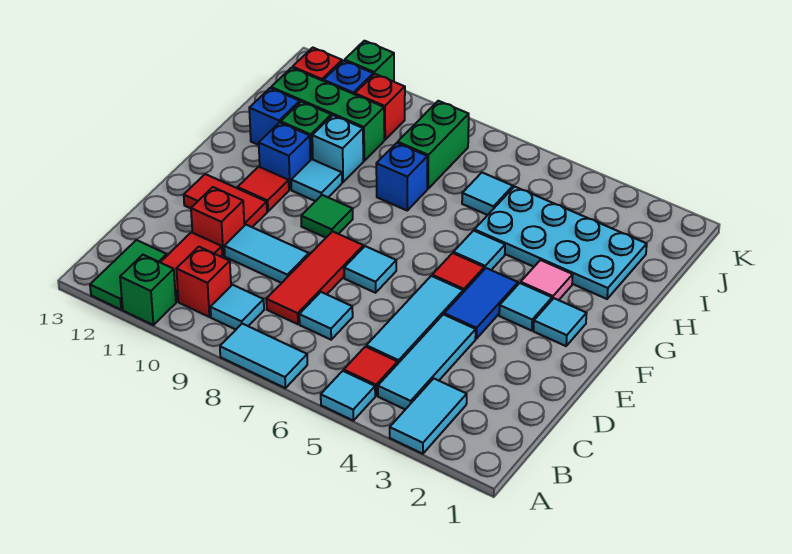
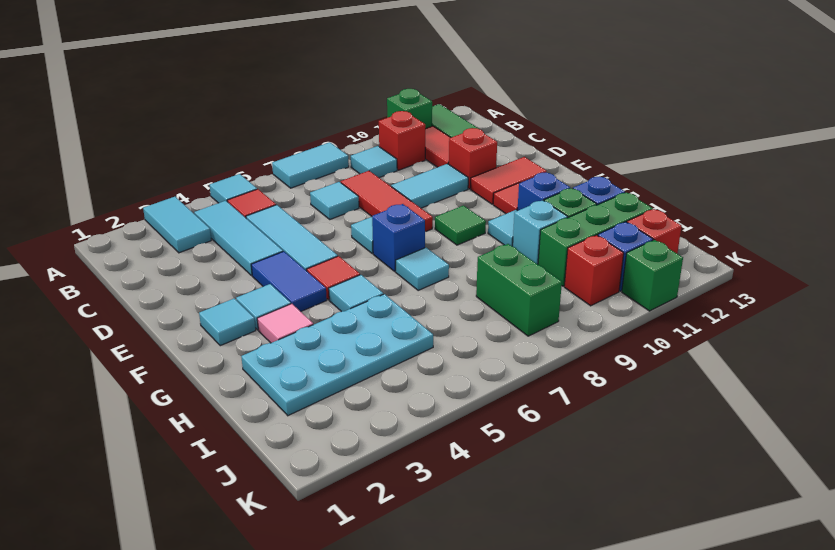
blue brick H8 level 1 -> blue brick F7 level 1
cyan tile I6 level 1 -> cyan tile G7 level 1

